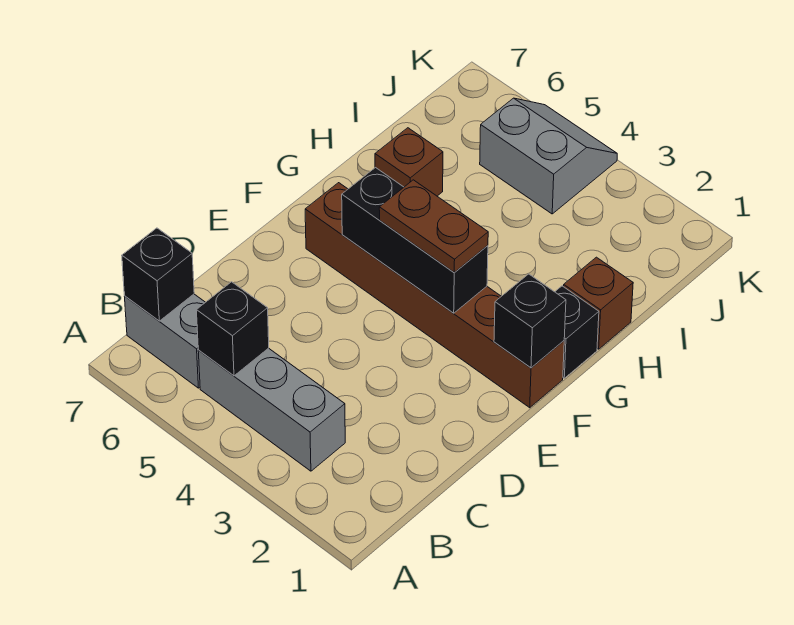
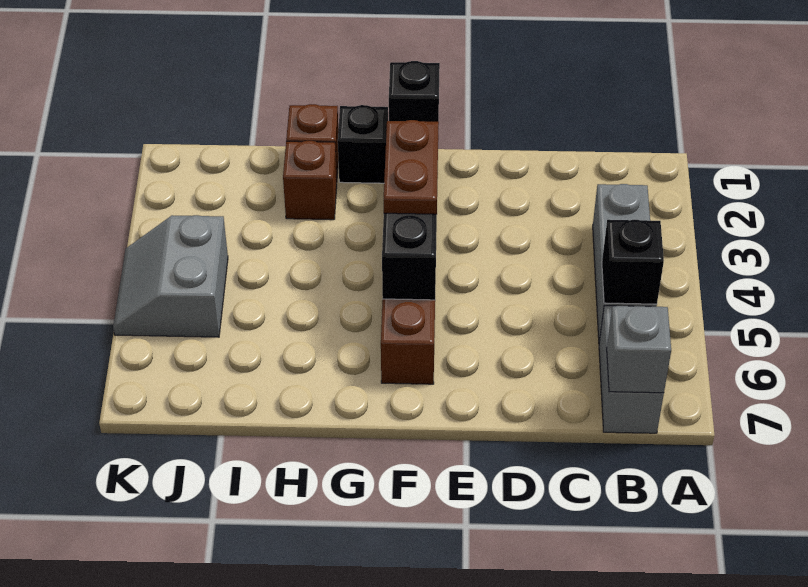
black brick B7 level 2 -> grey brick B7 level 2
brown brick H6 level 1 -> brown brick H2 level 1

